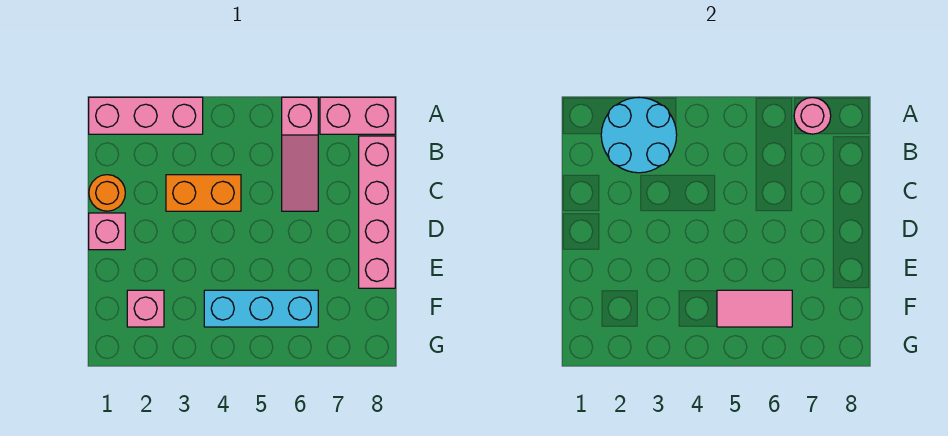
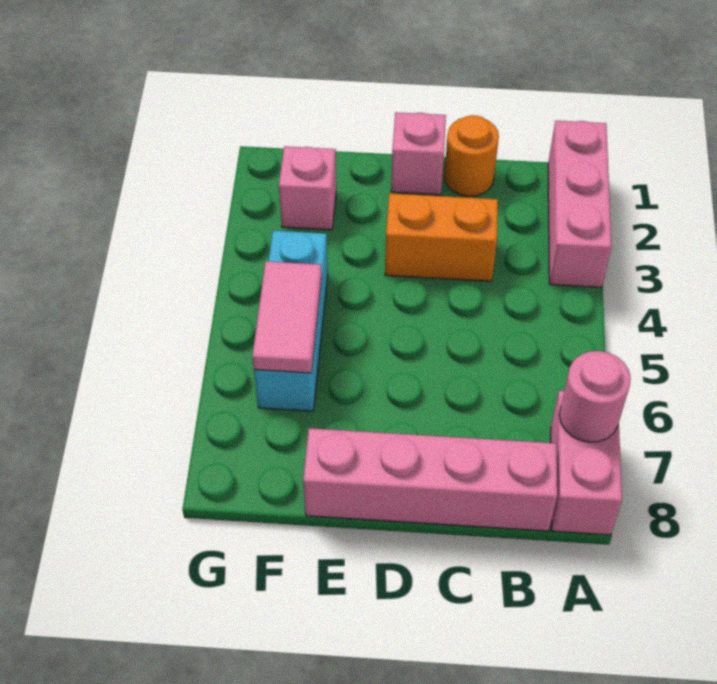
cyan round brick A2:B3 level 2 -> none
pink slope A6:C6 level 1 top A -> none
orange brick C3:C4 level 1 -> orange brick C3:D3 level 1

